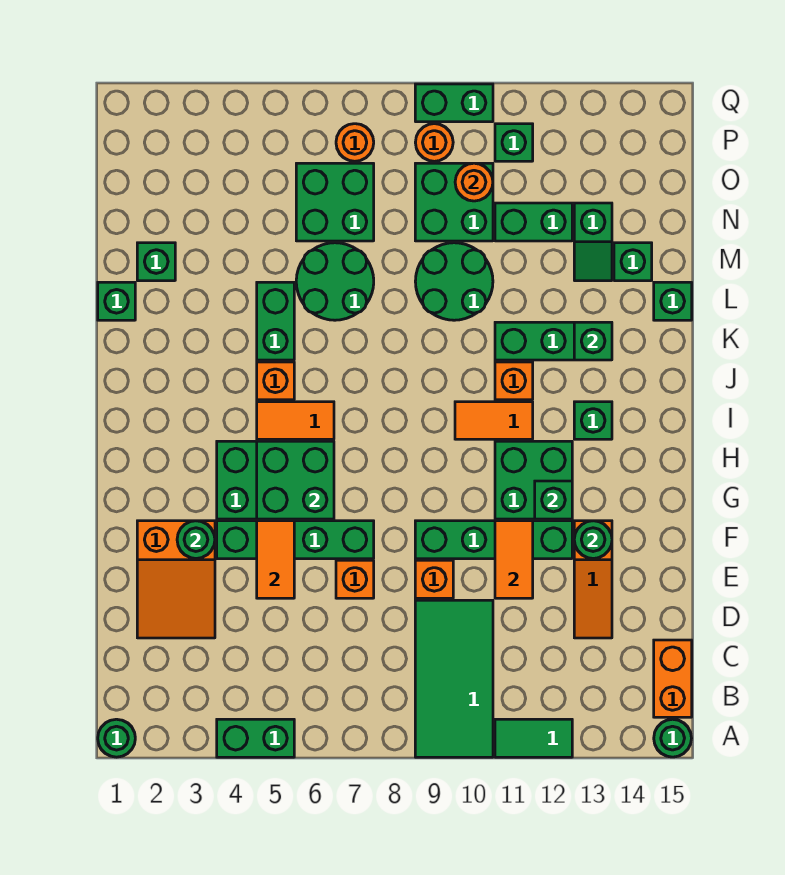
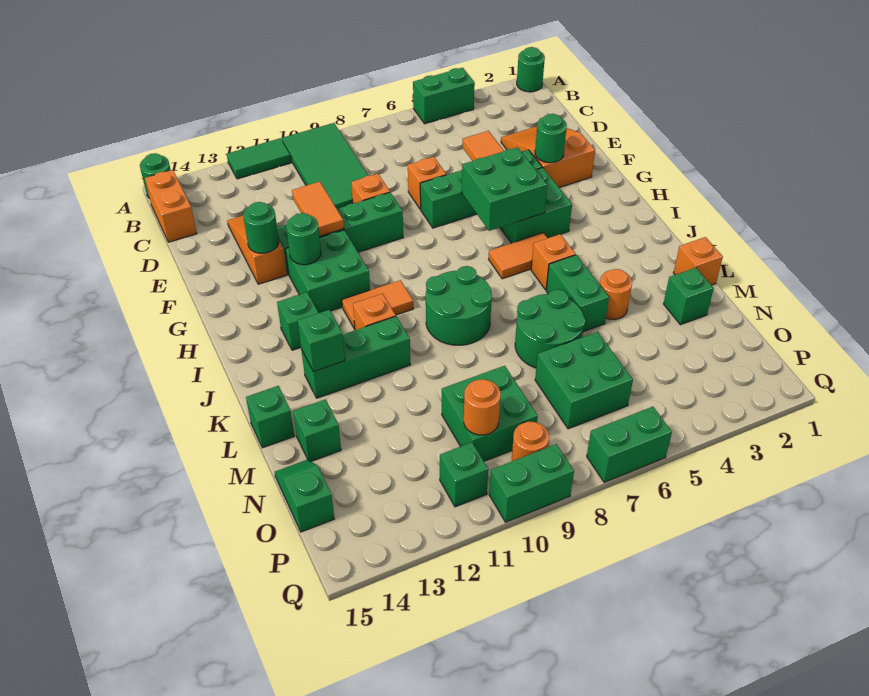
green brick G12 level 2 -> green round brick G12 level 2
green brick L1 level 1 -> orange brick L1 level 1
green round brick L9:M10 level 1 -> green round brick J8:K9 level 1
green slope M13:N13 level 1 top N -> green slope N15:O15 level 1 top O
green brick N11:N12 level 1 -> green brick Q6:Q7 level 1
orange round brick P7 level 1 -> orange round brick L4 level 1

